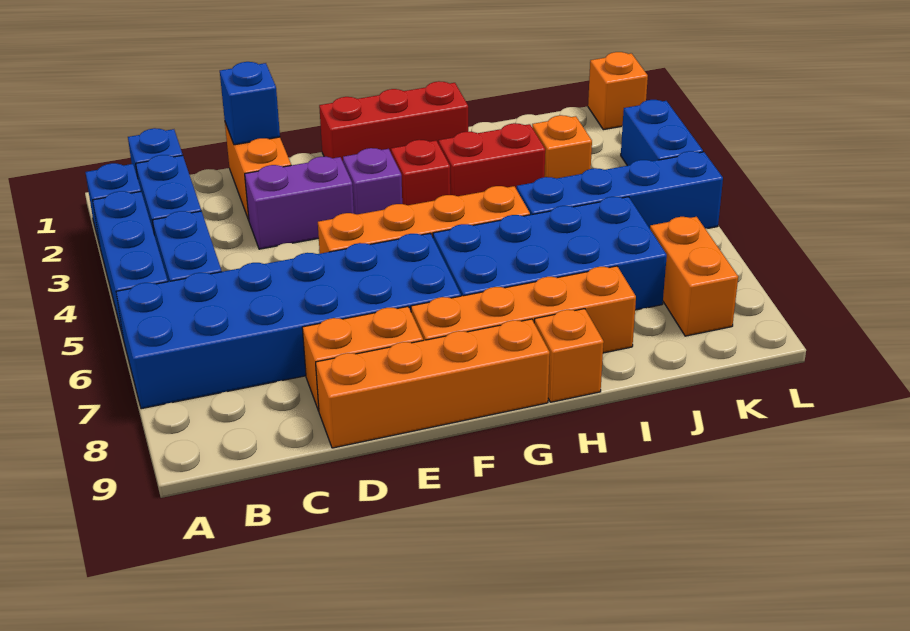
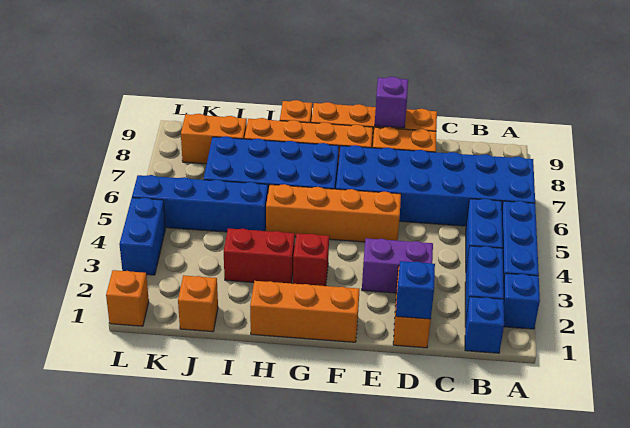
red brick F1:H1 level 1 -> orange brick F1:H1 level 1
purple brick F3 level 1 -> purple brick E9 level 2
orange brick J3 level 1 -> orange brick J1 level 1
orange brick K7:K8 level 1 -> orange brick J8:K8 level 1

